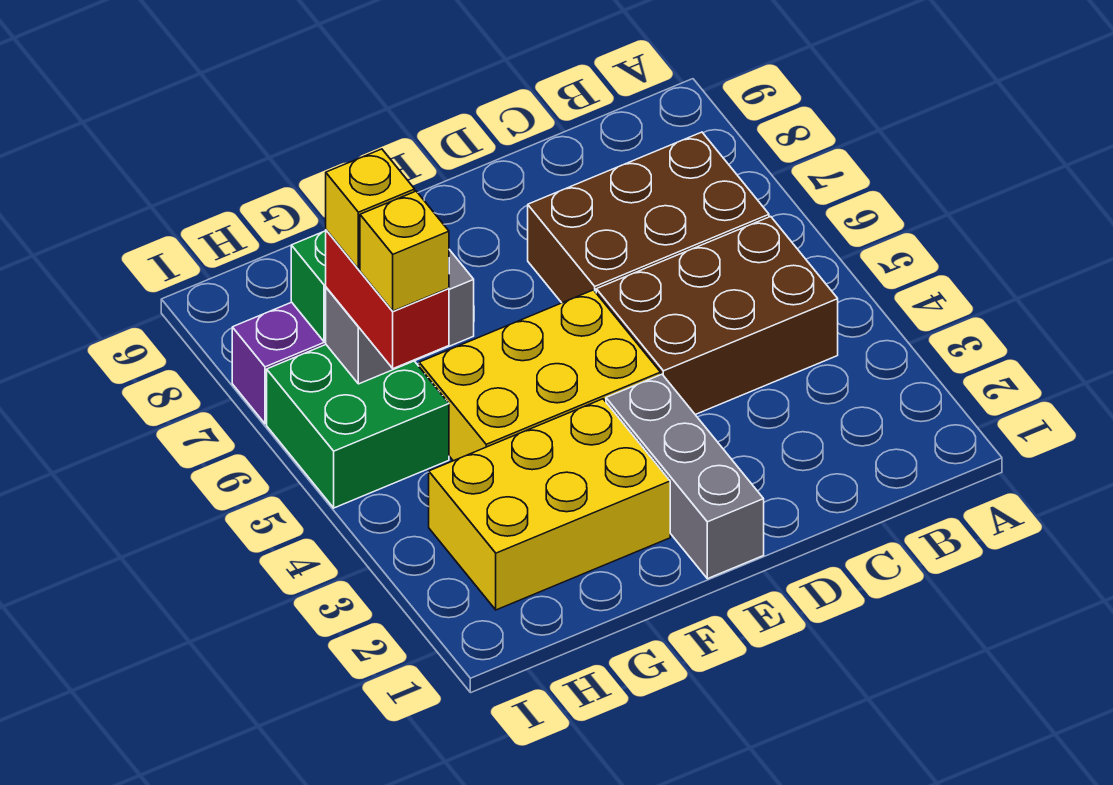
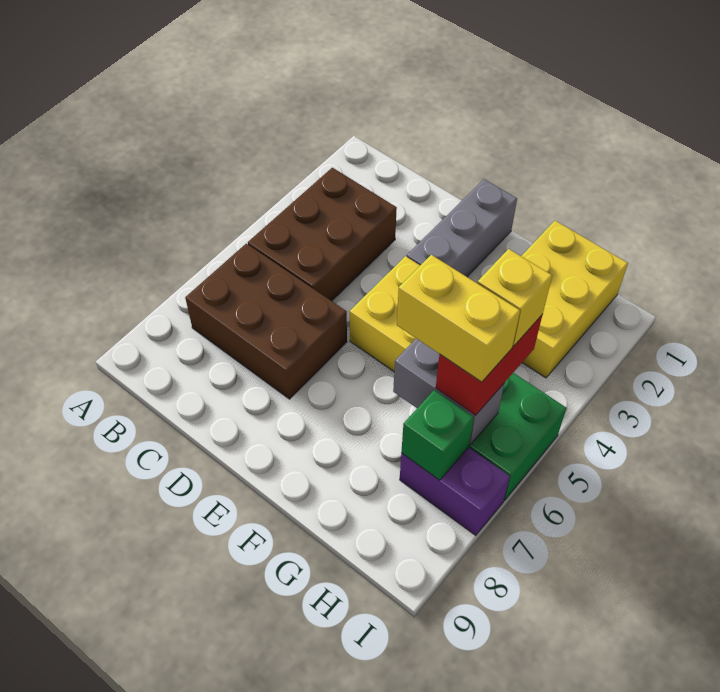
brown brick B4:D5 level 1 -> brown brick B3:C5 level 1
yellow brick F2:H3 level 1 -> yellow brick G1:H3 level 1
yellow brick H6 level 4 -> yellow brick G6:H6 level 4

